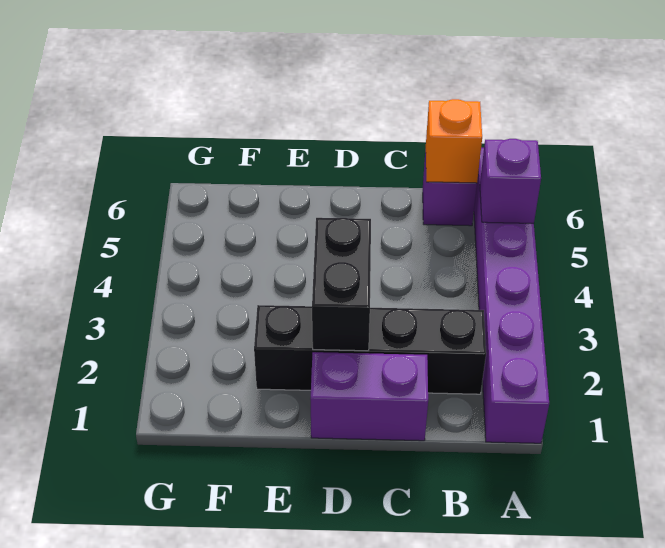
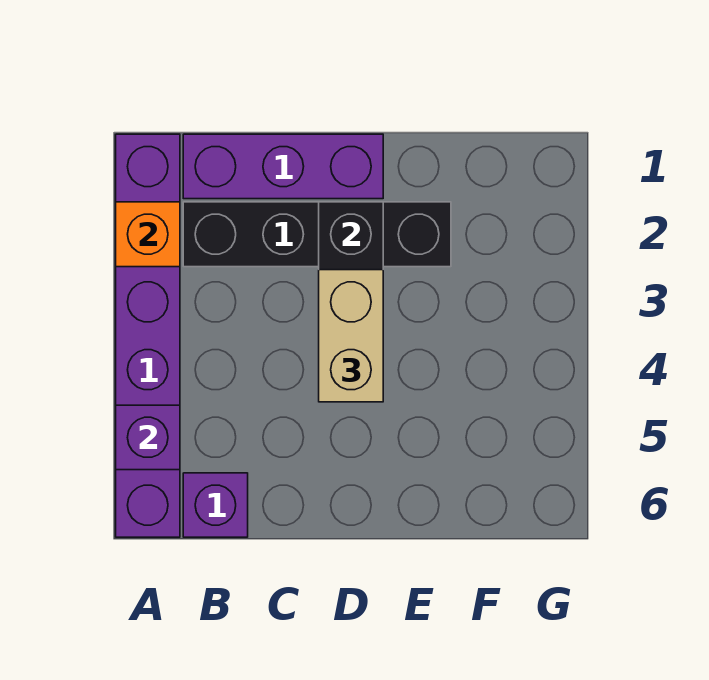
orange brick B6 level 2 -> orange brick A2 level 2
purple brick C1:D1 level 1 -> purple brick B1:D1 level 1
none -> tan brick D3:D4 level 3

